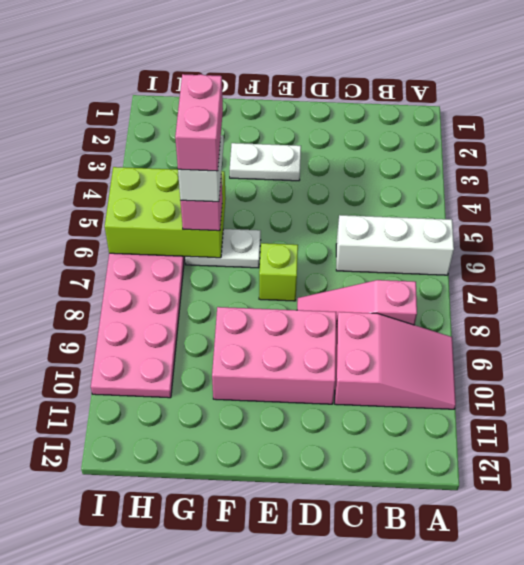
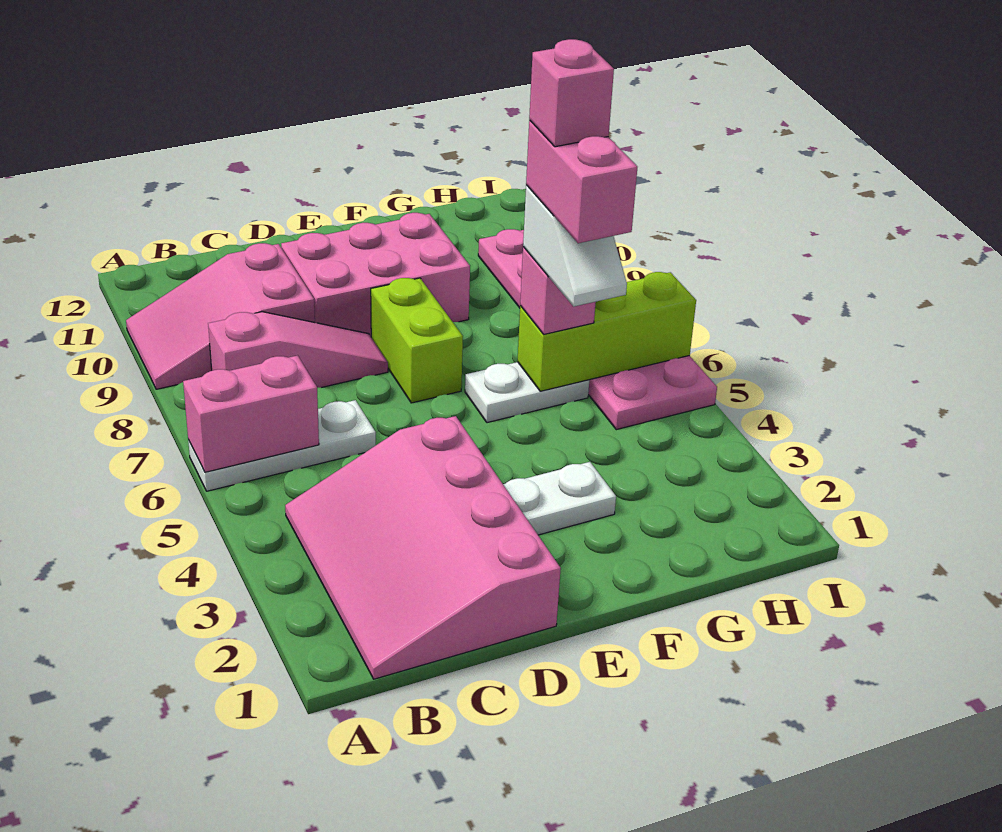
white brick A6:C6 level 1 -> white plate A6:C6 level 1
none -> pink brick A6:B6 level 2
none -> pink slope B1:D4 level 1 top D
lime brick E7 level 1 -> lime brick E7:E8 level 1
lime brick G5:I6 level 2 -> lime brick G6:I6 level 2
none -> pink brick G6 level 6

